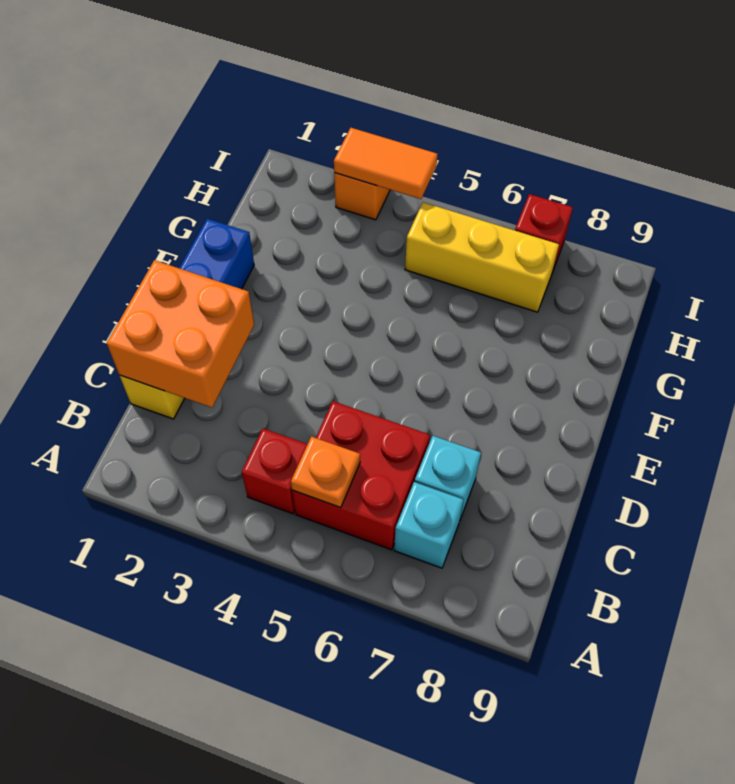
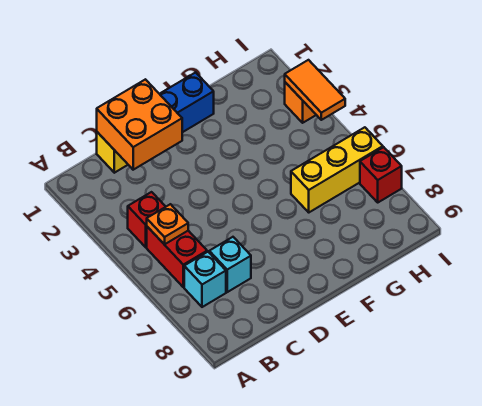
red brick B5:C6 level 1 -> red brick B5:B6 level 1
yellow brick H5:H7 level 1 -> yellow brick G6:I6 level 1

